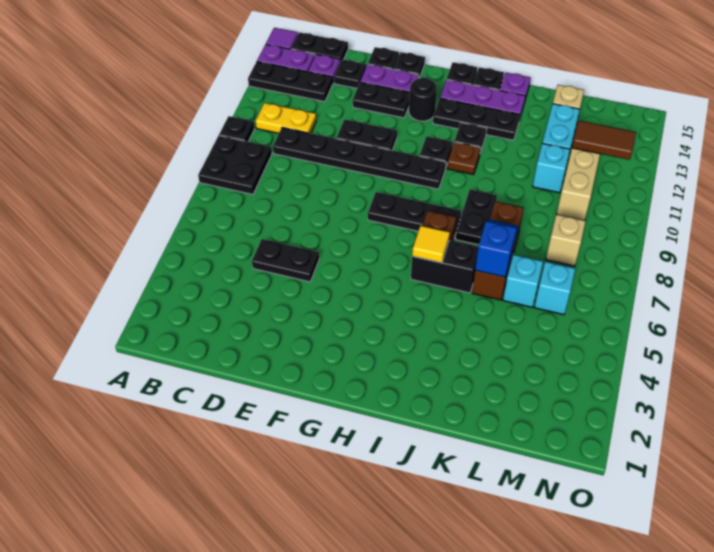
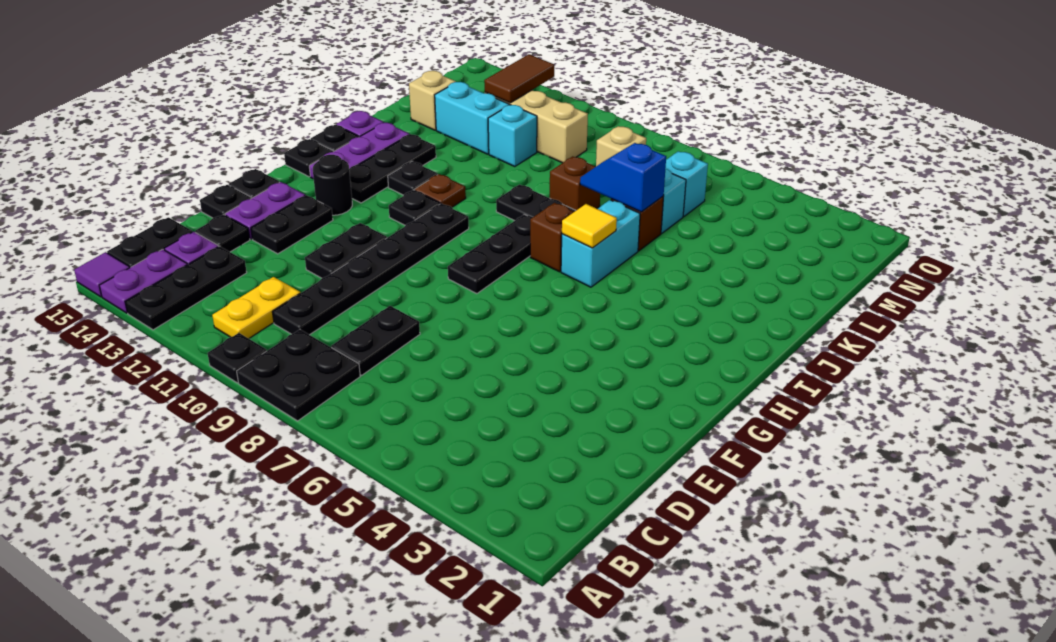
black plate D5:E5 level 1 -> black plate C8:D8 level 1
black brick I6:J6 level 1 -> cyan brick I6:J6 level 1

